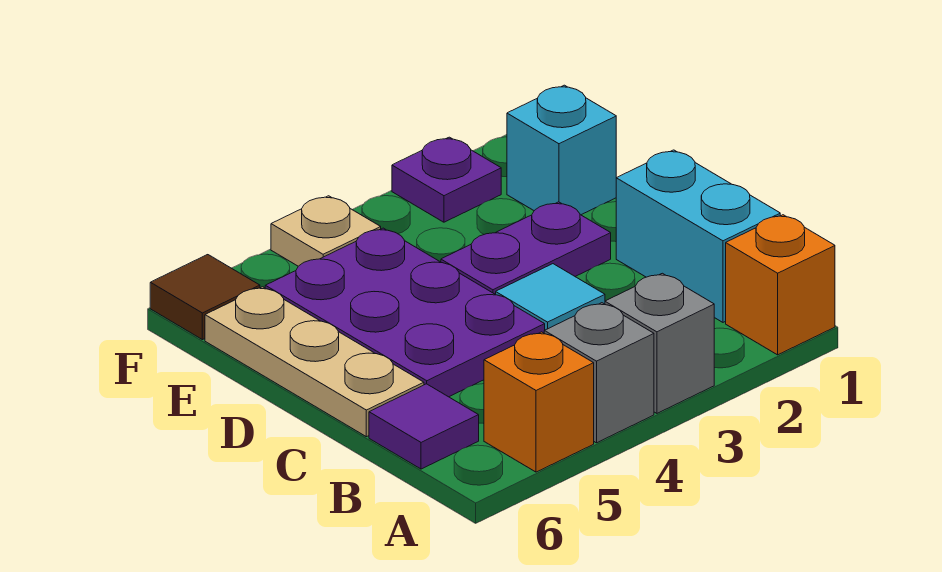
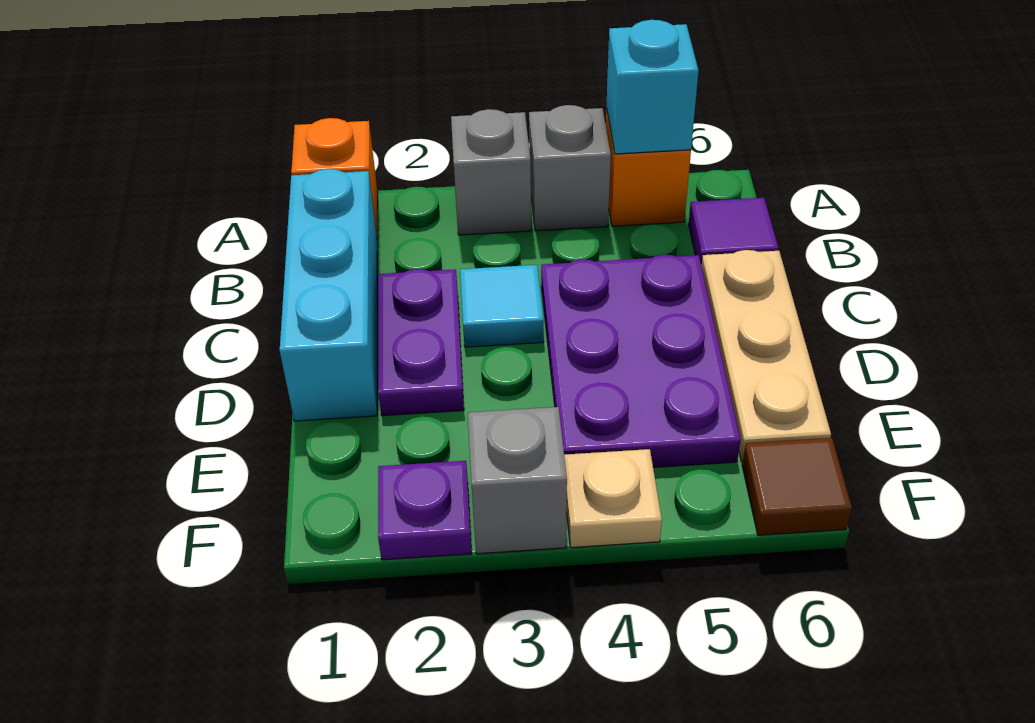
cyan brick B1:C1 level 1 -> cyan brick B1:D1 level 1
purple plate D2:D3 level 1 -> purple plate C2:D2 level 1
cyan brick E1 level 1 -> cyan brick A5 level 2
none -> grey brick F3 level 1

